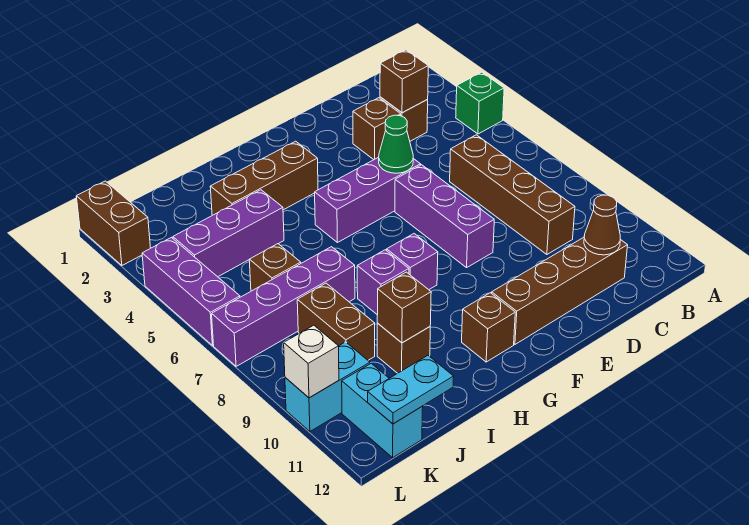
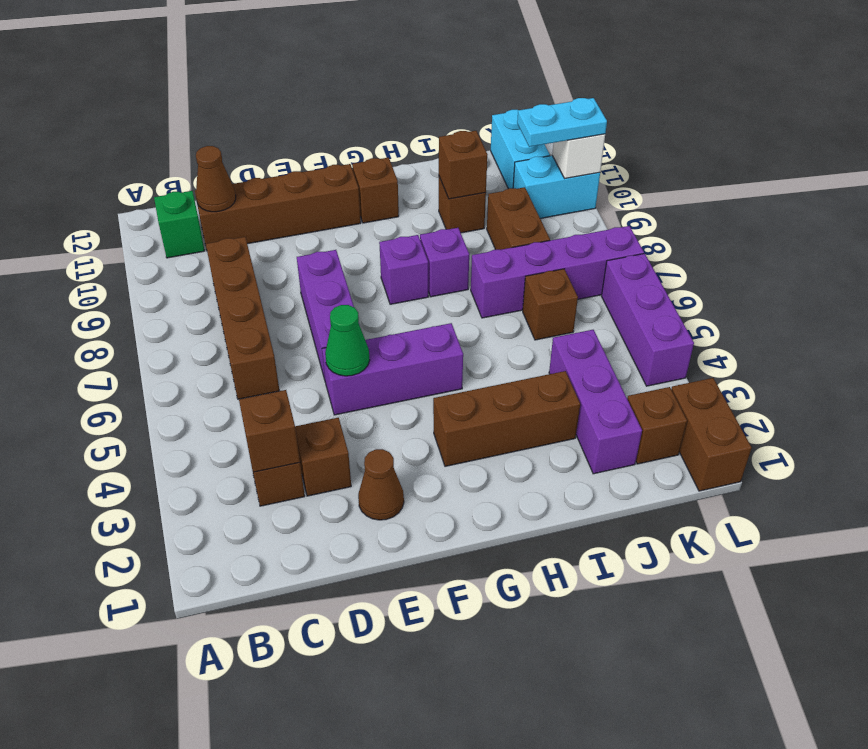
green brick A4 level 1 -> green brick B11 level 1
none -> brown cone E2 level 1
purple brick I4:K4 level 1 -> purple brick J2:J4 level 1
cyan plate J12:K12 level 2 -> cyan plate K10:L10 level 3
none -> brown brick K2 level 1

